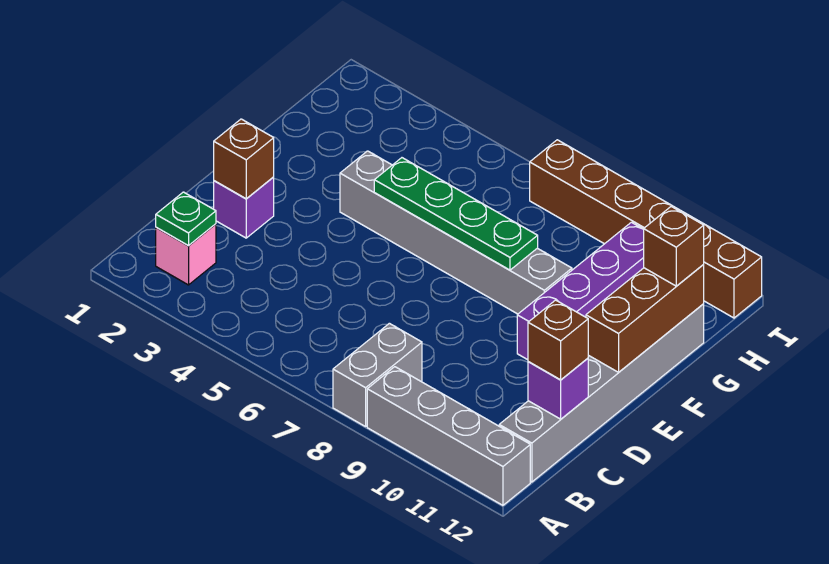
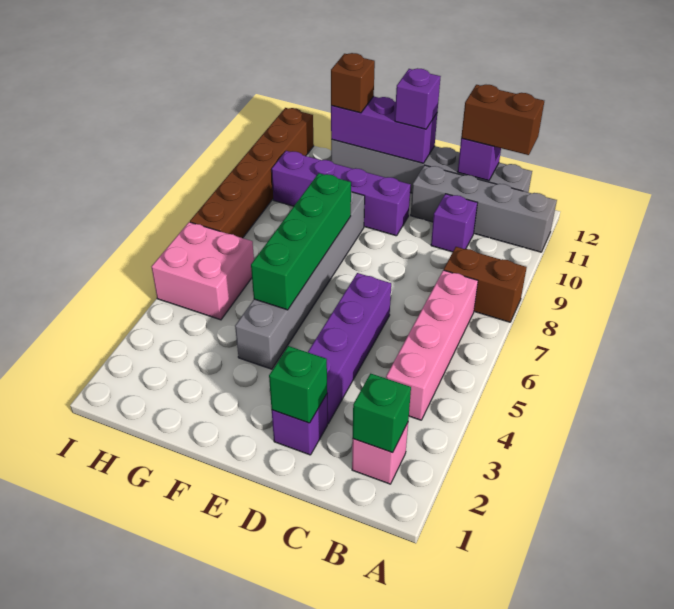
grey brick A8:B8 level 1 -> brown brick A8:B8 level 1
grey brick A9:A12 level 1 -> grey brick A11:D11 level 1
green plate B2 level 2 -> green brick B2 level 2
none -> pink brick B4:B7 level 1
none -> purple brick C10 level 1
brown brick C12 level 3 -> brown brick B12:C12 level 3
brown brick D2 level 2 -> green brick D2 level 2
none -> purple brick D3:D6 level 1
brown brick E12:G12 level 2 -> purple brick E12:G12 level 2
none -> purple brick E12 level 3
green plate F5:F8 level 2 -> green brick F5:F8 level 2
none -> pink brick H5:I6 level 1

